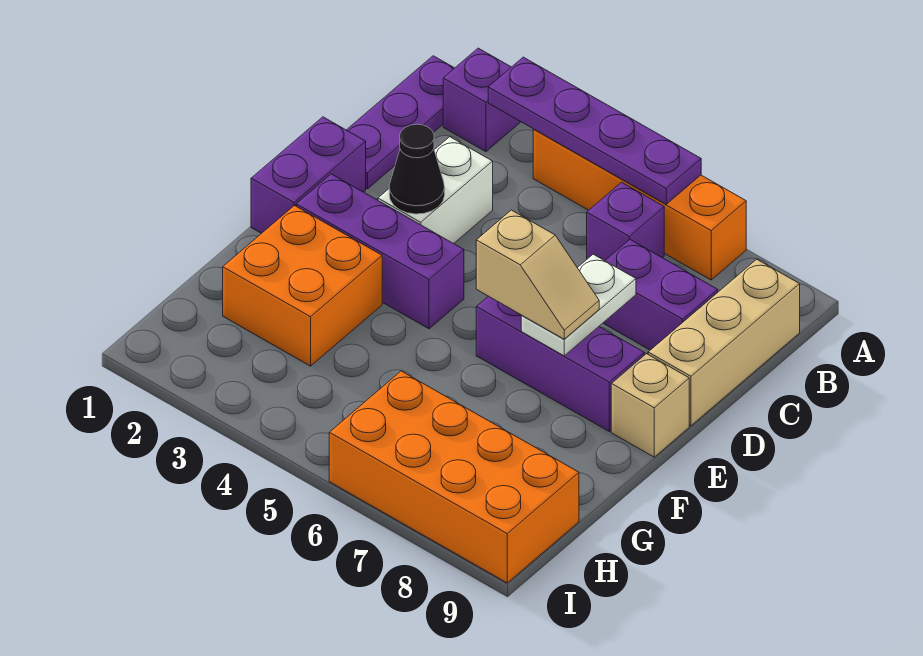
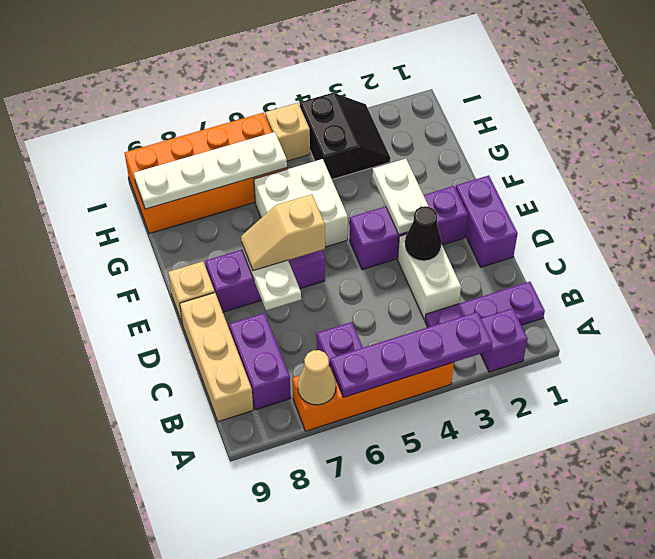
purple plate A1:C1 level 1 -> purple plate B1:B3 level 1
none -> tan cone A7 level 2
purple brick C7:C8 level 1 -> purple brick B8:C8 level 1
none -> white plate E3:F3 level 2
orange brick F2:G3 level 1 -> none
none -> white brick F5:G6 level 1
none -> black slope H3:I4 level 1 top 4
none -> white plate H6:H9 level 2
none -> tan brick I5 level 1

